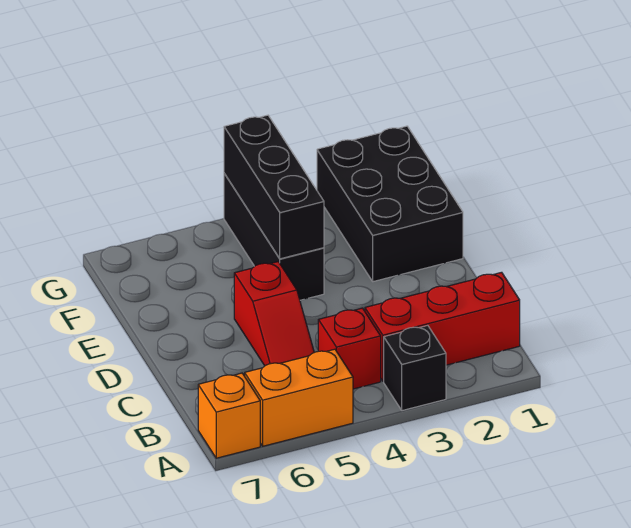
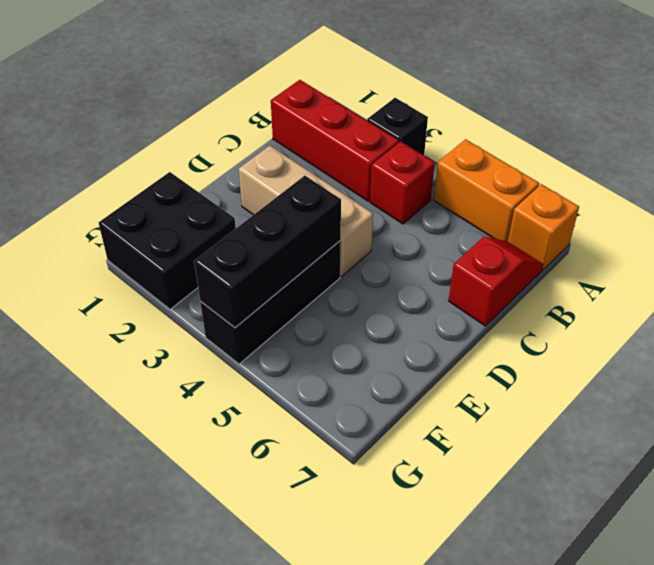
red slope C5:D5 level 1 top D -> red slope B7:C7 level 1 top C
none -> tan brick D2:D4 level 1
black brick E1:G2 level 1 -> black brick F1:G2 level 1

